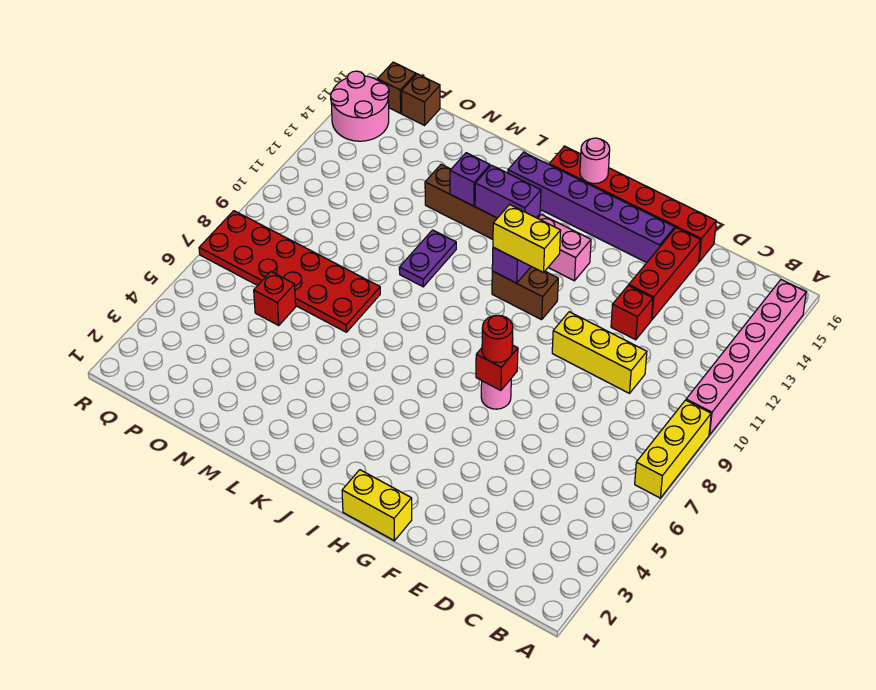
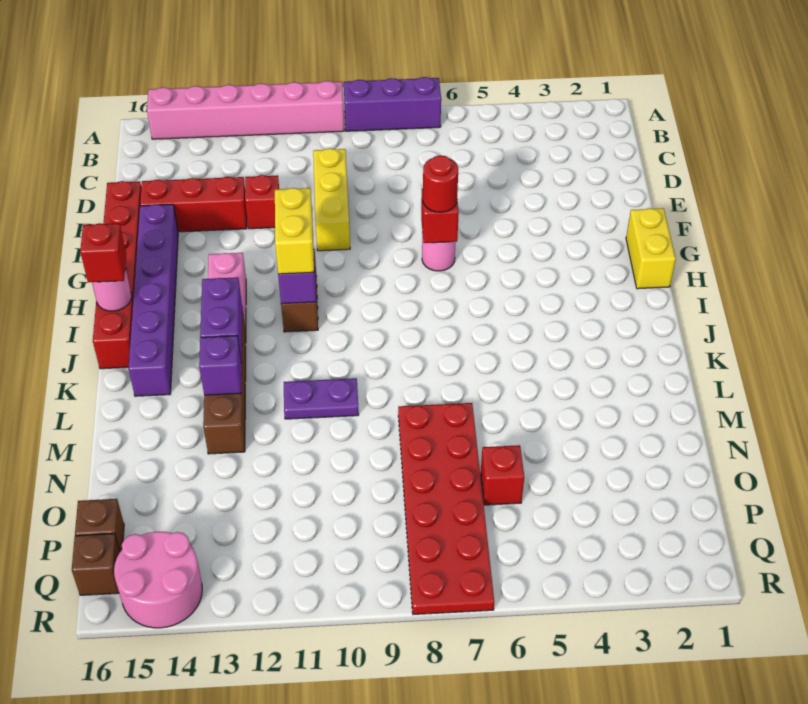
yellow brick A7:A9 level 1 -> purple brick A7:A9 level 1
none -> red brick I16 level 3

